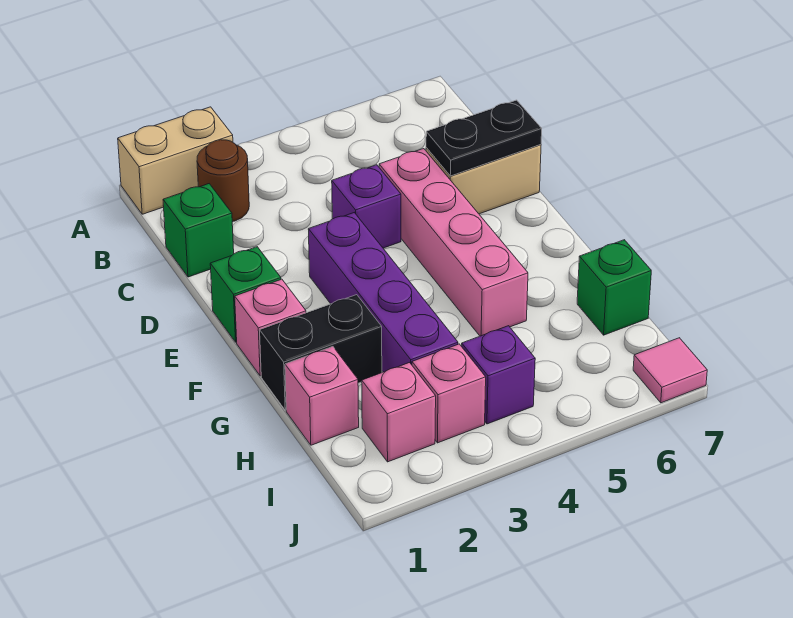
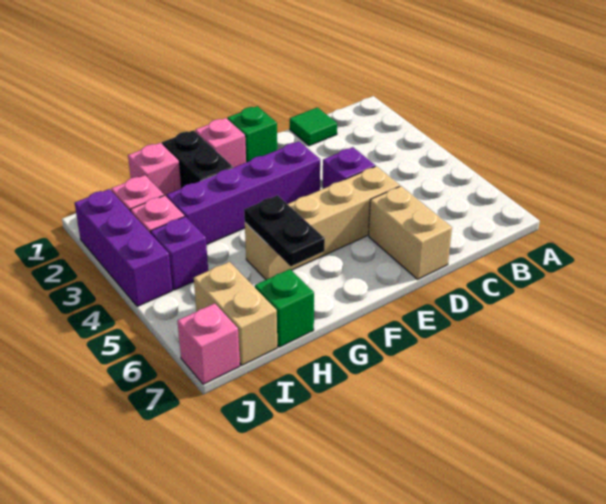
tan brick A1:A2 level 1 -> tan brick I6:I7 level 1
brown round brick B2 level 1 -> none
green brick C1 level 1 -> green tile C1 level 1
pink brick D5:G5 level 1 -> tan brick D5:G5 level 1
black plate D6:D7 level 2 -> black plate G5:G6 level 2
none -> purple brick J2:J4 level 1
pink tile J7 level 1 -> pink brick J7 level 1

